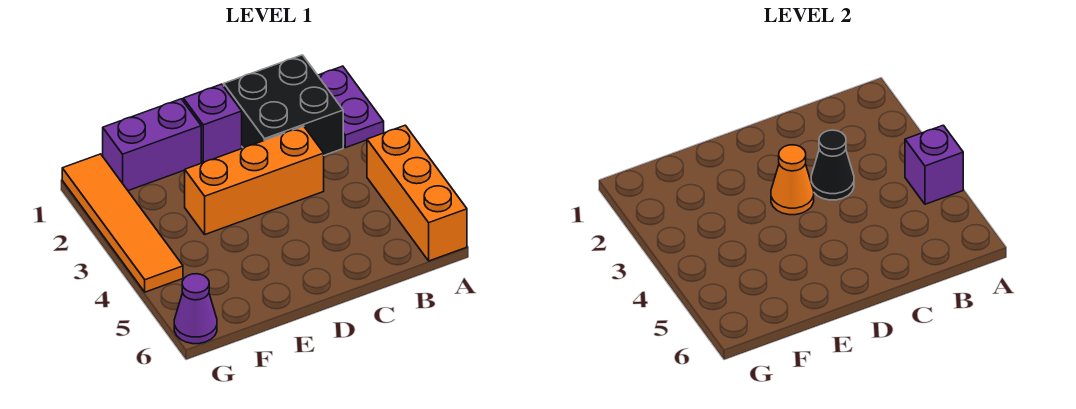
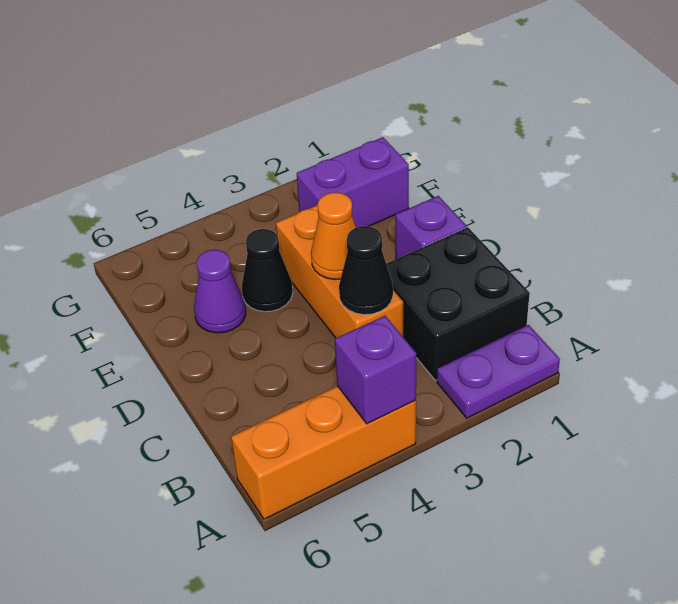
purple brick E1:F1 level 1 -> purple brick F1:F2 level 1
none -> black cone E4 level 1
orange tile G1:G4 level 1 -> none
purple cone G6 level 1 -> purple cone E5 level 1

